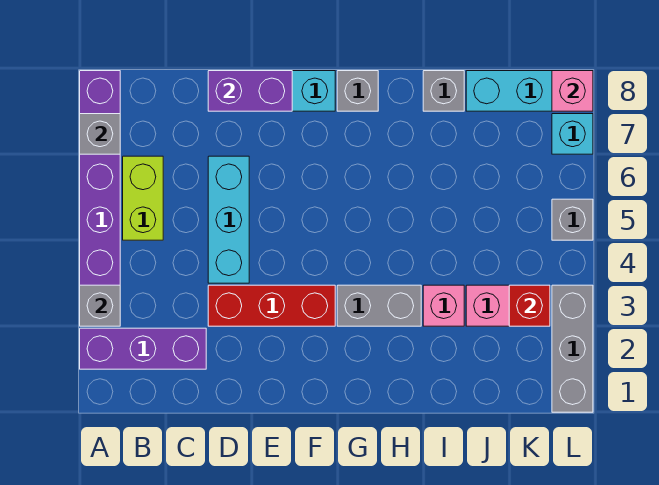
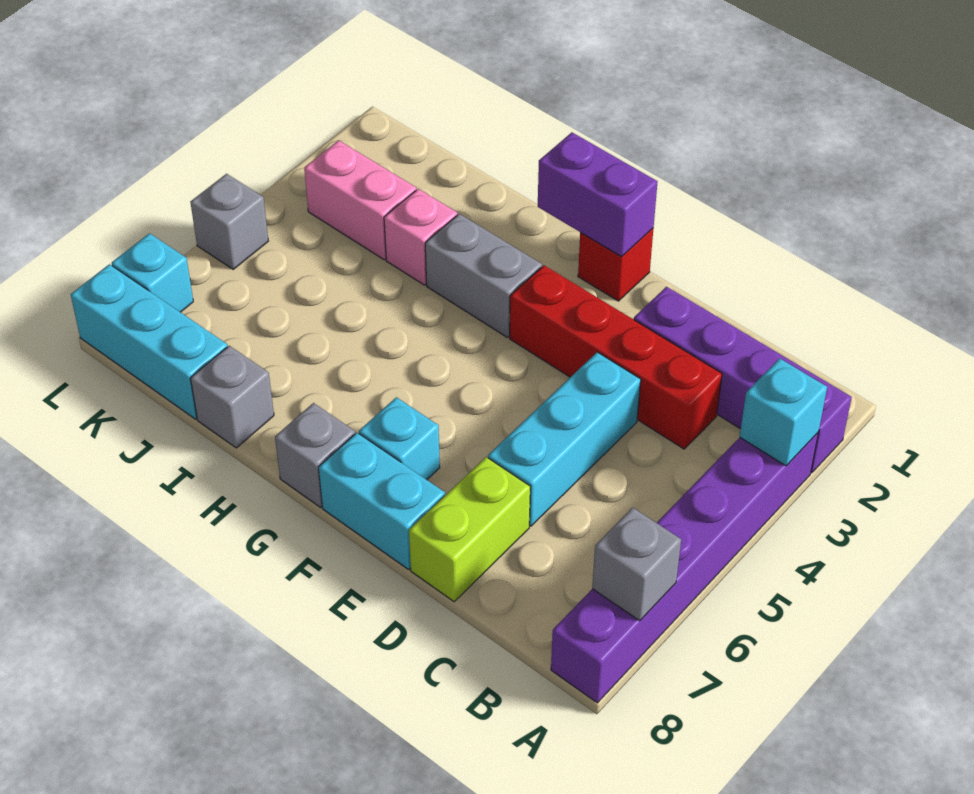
purple brick A2:C2 level 1 -> purple brick A2:D2 level 1
grey brick A3 level 2 -> cyan brick A3 level 2
lime brick B5:B6 level 1 -> lime brick D7:D8 level 1
red brick D3:F3 level 1 -> red brick C3:F3 level 1
purple brick D8:E8 level 2 -> purple brick F1:G1 level 2
none -> cyan brick F7 level 1
red brick K3 level 2 -> red brick F1 level 1
grey brick L1:L3 level 1 -> none
pink brick L8 level 2 -> none

